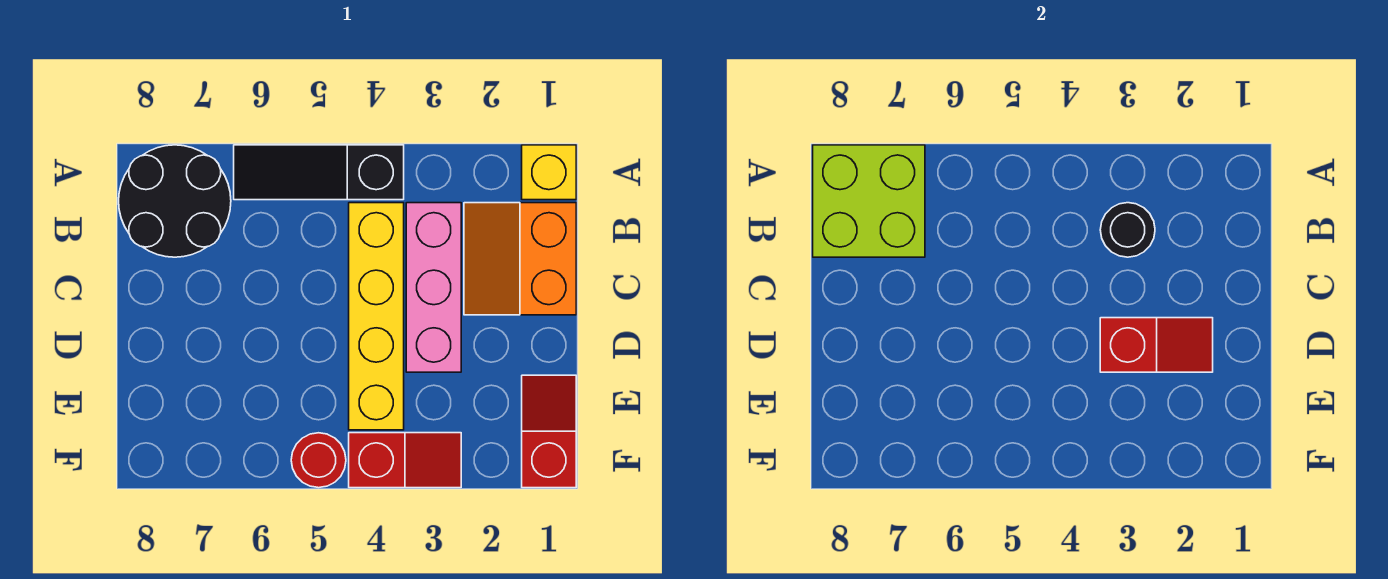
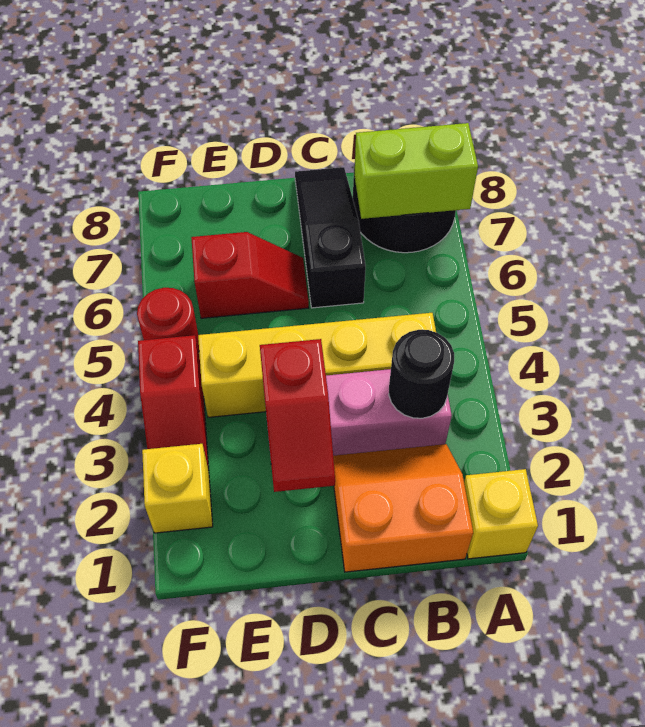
black slope A4:A6 level 1 top 4 -> black slope C6:C8 level 1 top 6
lime brick A7:B8 level 2 -> lime brick A7:B7 level 2
red slope E1:F1 level 1 top F -> red slope D6:E6 level 1 top E
none -> yellow brick F2 level 1

